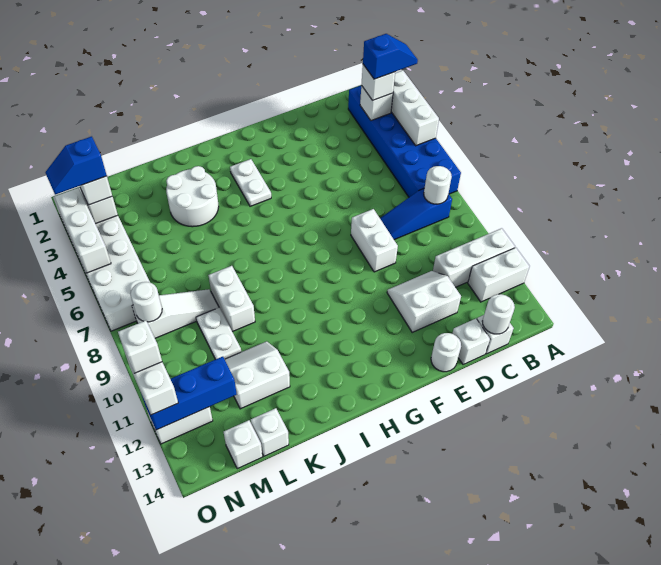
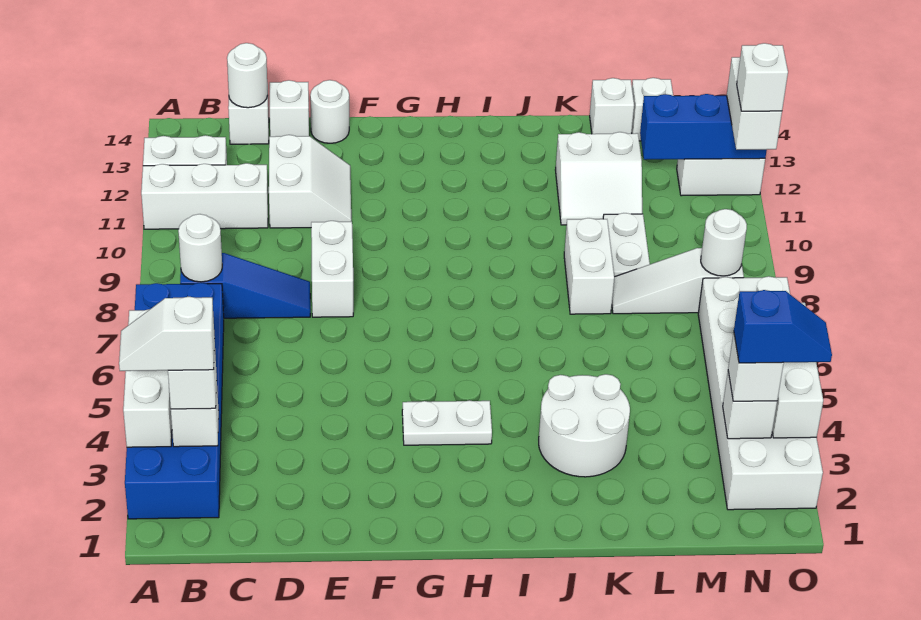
blue slope A3:B3 level 4 top B -> white slope A3:B3 level 4 top B
white slope D11:E12 level 1 top 12 -> white slope D11:E12 level 1 top D
white plate H3:H4 level 1 -> white plate G4:H4 level 1

